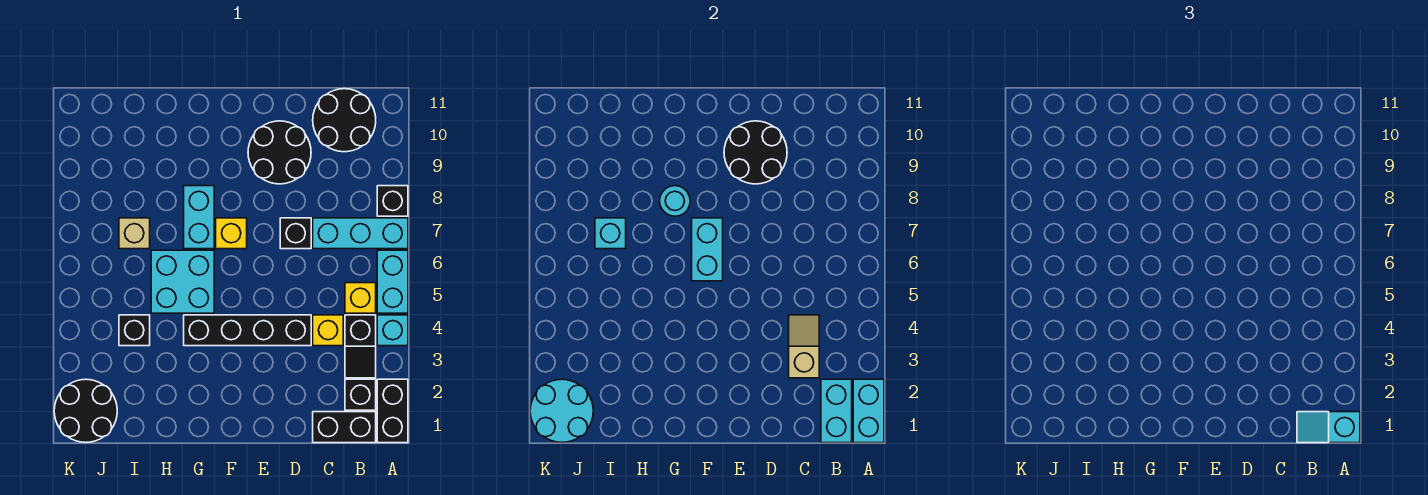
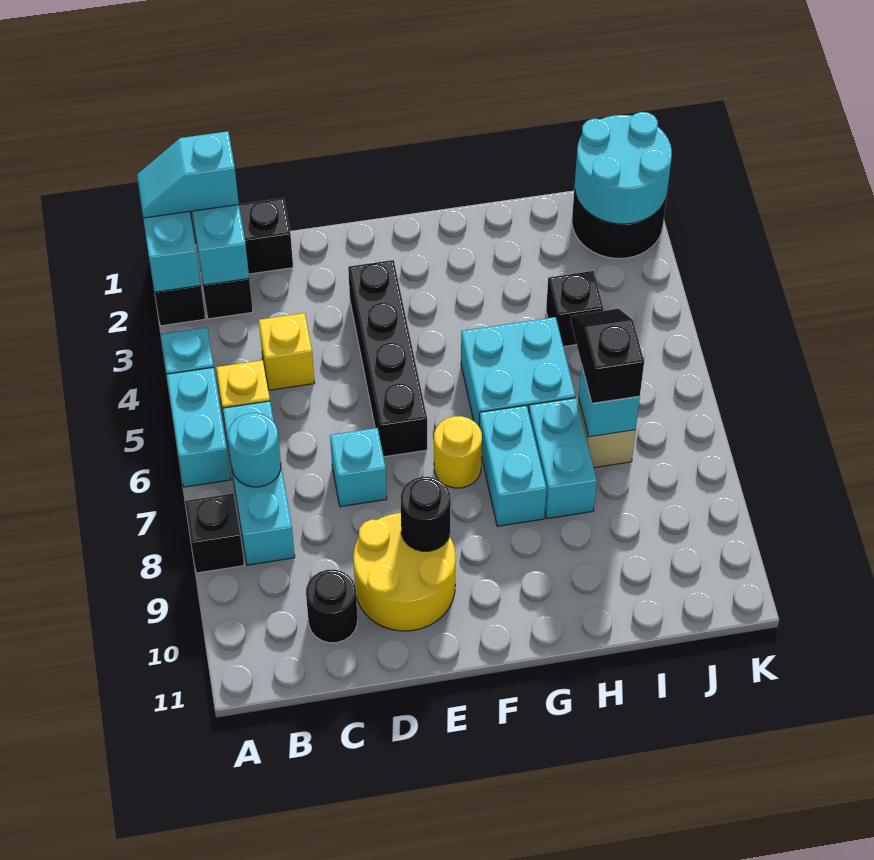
cyan slope A1:B1 level 3 top A -> cyan slope A1:B1 level 3 top B
cyan brick A7:C7 level 1 -> cyan brick B6:B8 level 1
black slope B3:B4 level 1 top 4 -> black slope I6:I7 level 3 top 7
black round brick B10:C11 level 1 -> black round brick C10 level 1
tan slope C3:C4 level 2 top 3 -> none
black brick D4:G4 level 1 -> black brick E3:E6 level 1
black brick D7 level 1 -> cyan brick D7 level 1
black round brick D9:E10 level 1 -> yellow round brick D9:E10 level 1
black round brick D9:E10 level 2 -> black round brick E9 level 2
cyan brick F6:F7 level 2 -> cyan brick H7:H8 level 1
yellow brick F7 level 1 -> yellow round brick F7 level 1
cyan round brick G8 level 2 -> cyan round brick B7 level 2

